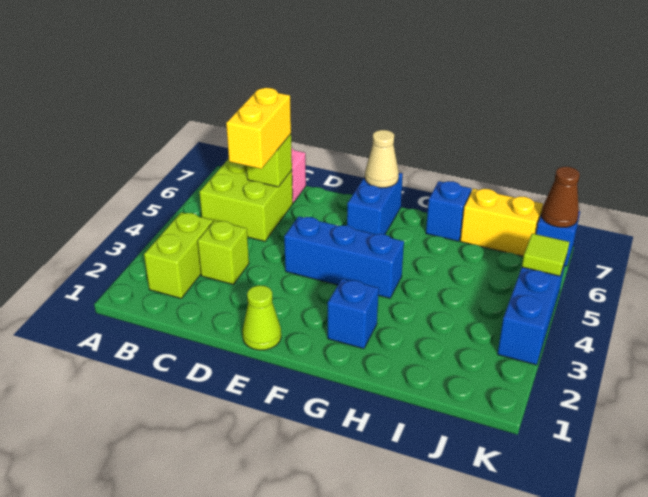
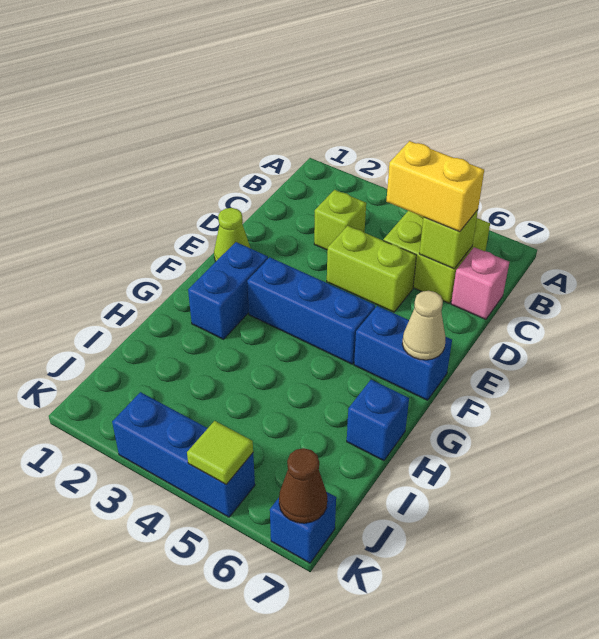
lime brick B2:B3 level 1 -> lime brick D4:D5 level 1
blue brick E4:G4 level 1 -> blue brick F3:F5 level 1
blue brick G2 level 1 -> blue brick F2:G2 level 1
yellow brick I7:J7 level 1 -> none

